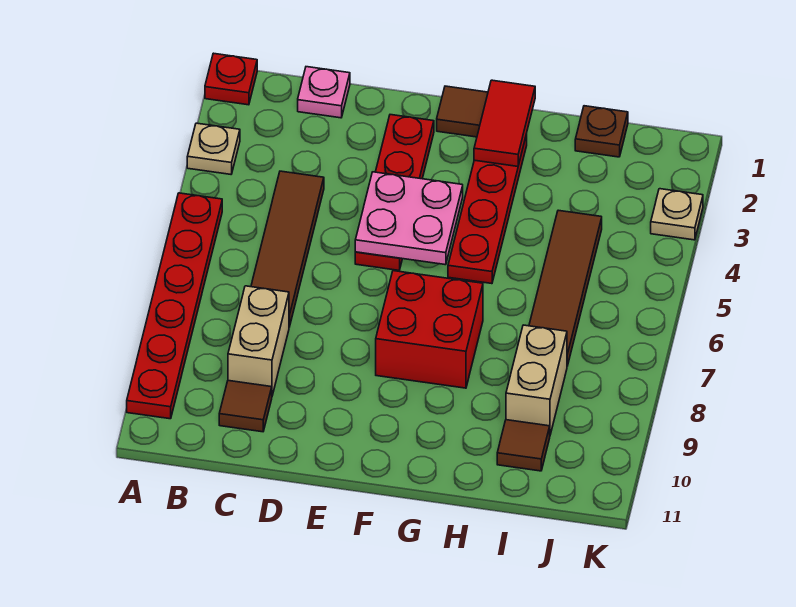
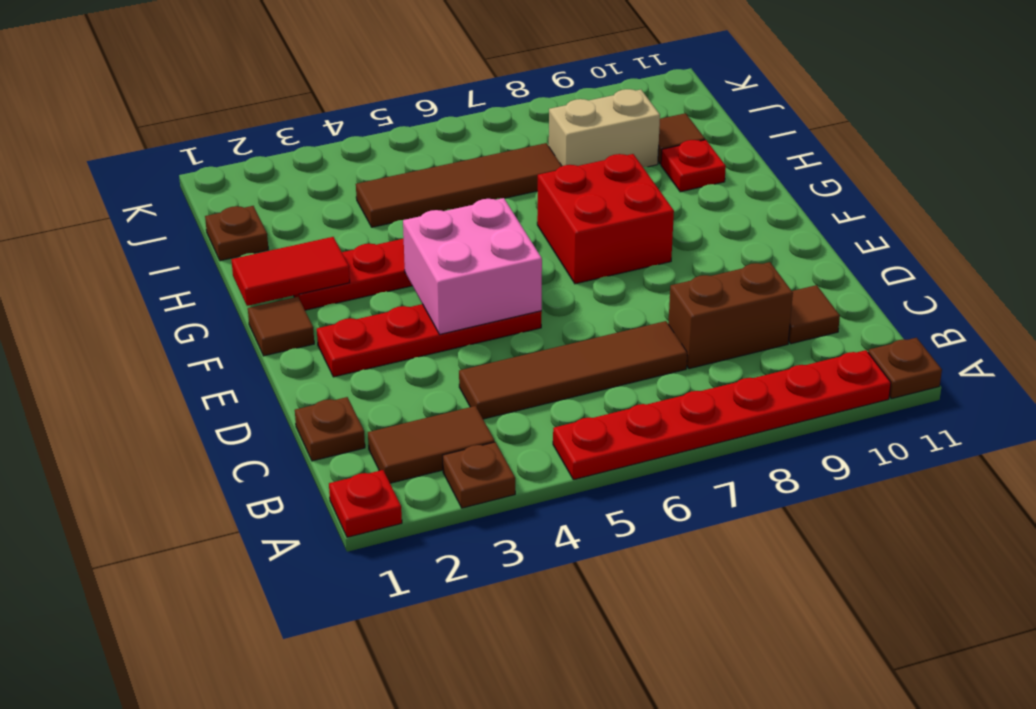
tan plate A3 level 1 -> brown plate A3 level 1
none -> brown plate A11 level 1
none -> brown tile B2:B3 level 1
pink plate C1 level 1 -> brown plate C1 level 1
tan brick C8:C9 level 1 -> brown brick C8:C9 level 1
pink plate E4:F5 level 2 -> pink brick E4:F5 level 2
none -> red plate H10 level 1
tan plate K3 level 1 -> none

